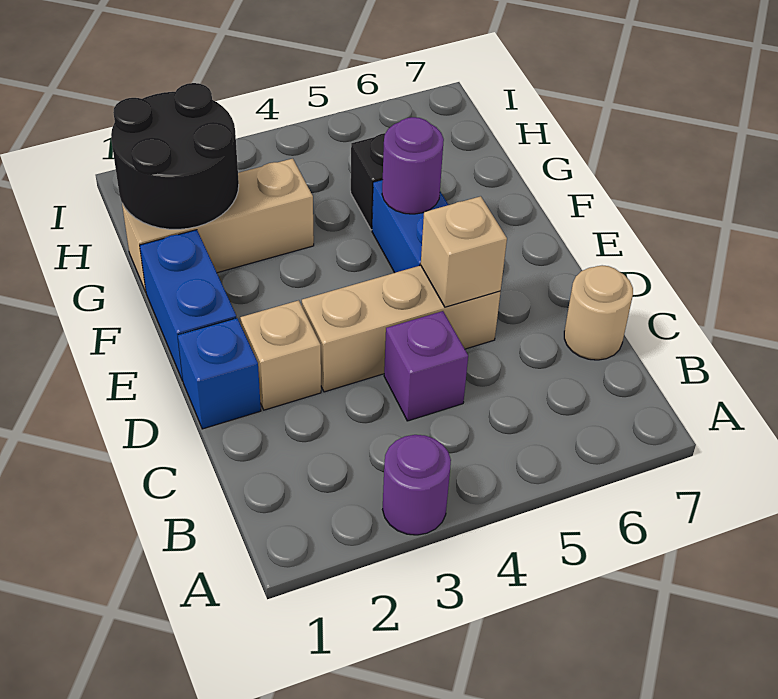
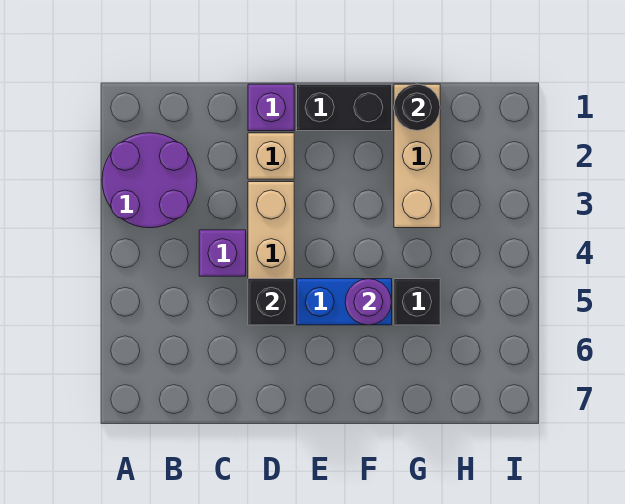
purple round brick A3 level 1 -> purple round brick A2:B3 level 1
tan round brick C7 level 1 -> none
blue brick D1 level 1 -> purple brick D1 level 1
tan brick D5 level 2 -> black brick D5 level 2
blue brick E1:F1 level 1 -> black brick E1:F1 level 1
black round brick G1:H2 level 2 -> black round brick G1 level 2

